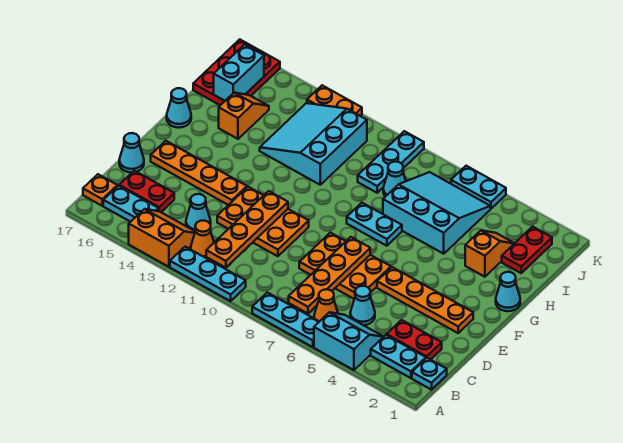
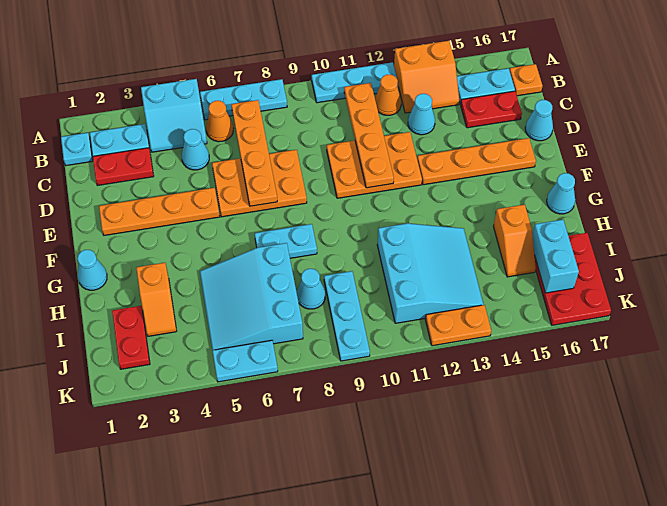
cyan slope H5:J7 level 1 top H -> cyan slope H5:J7 level 1 top 7

